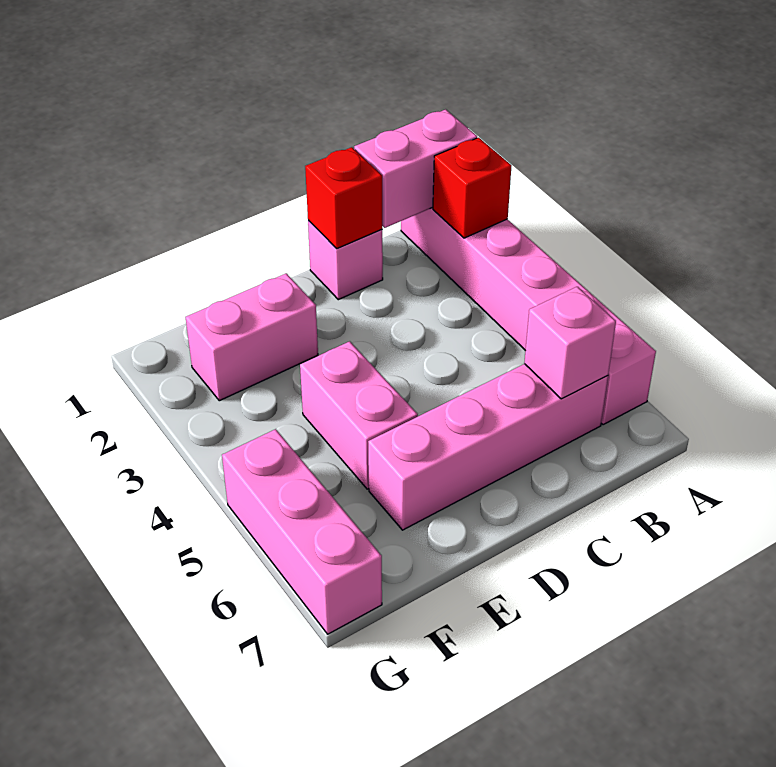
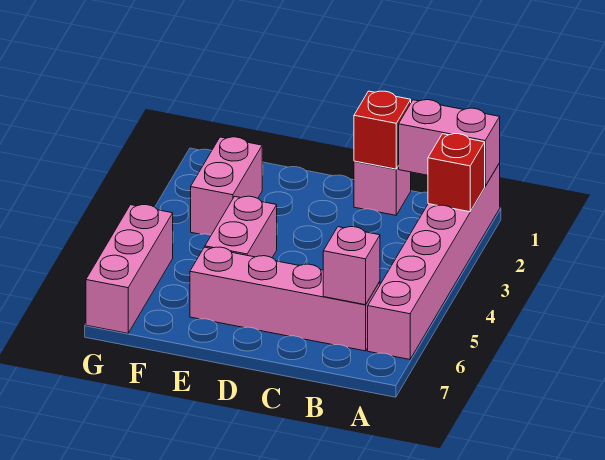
pink brick E2:F2 level 1 -> pink brick F2:F3 level 1

